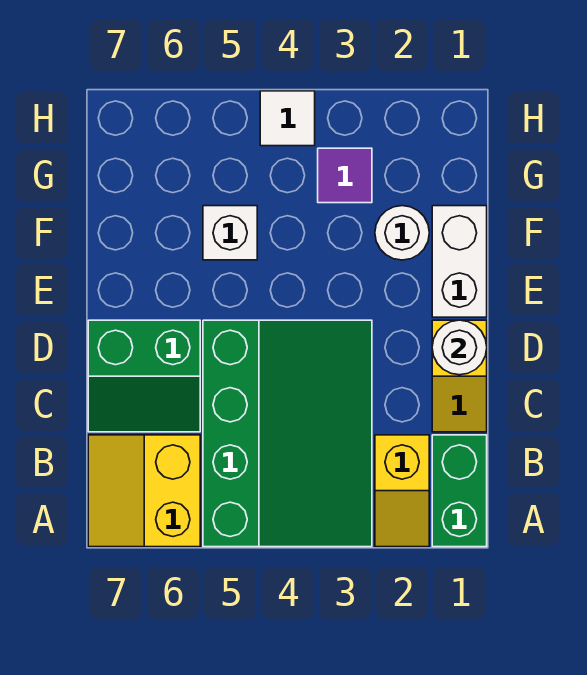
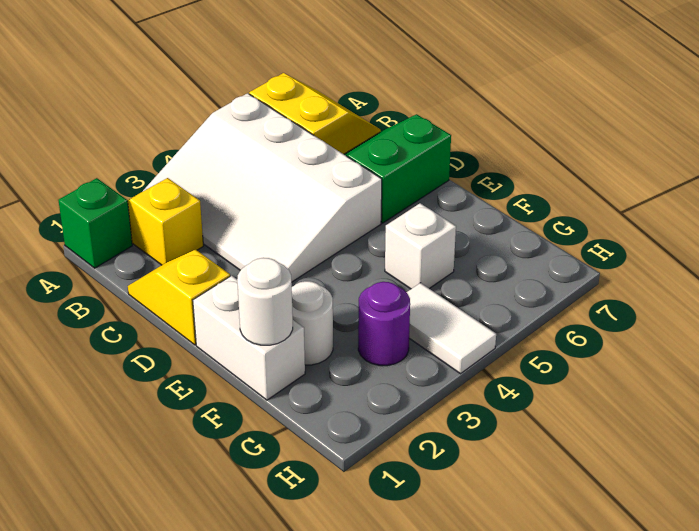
green brick A1:B1 level 1 -> green brick A1 level 1
green slope A3:D5 level 1 top 5 -> white slope A3:D5 level 1 top 5
white round brick D1 level 2 -> white round brick F1 level 2
purple tile G3 level 1 -> purple round brick G3 level 1
white tile H4 level 1 -> white tile G4:H4 level 1

